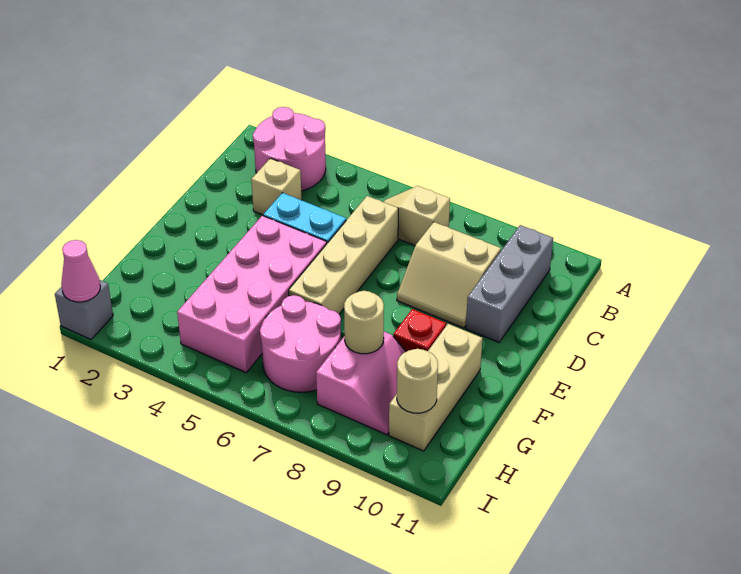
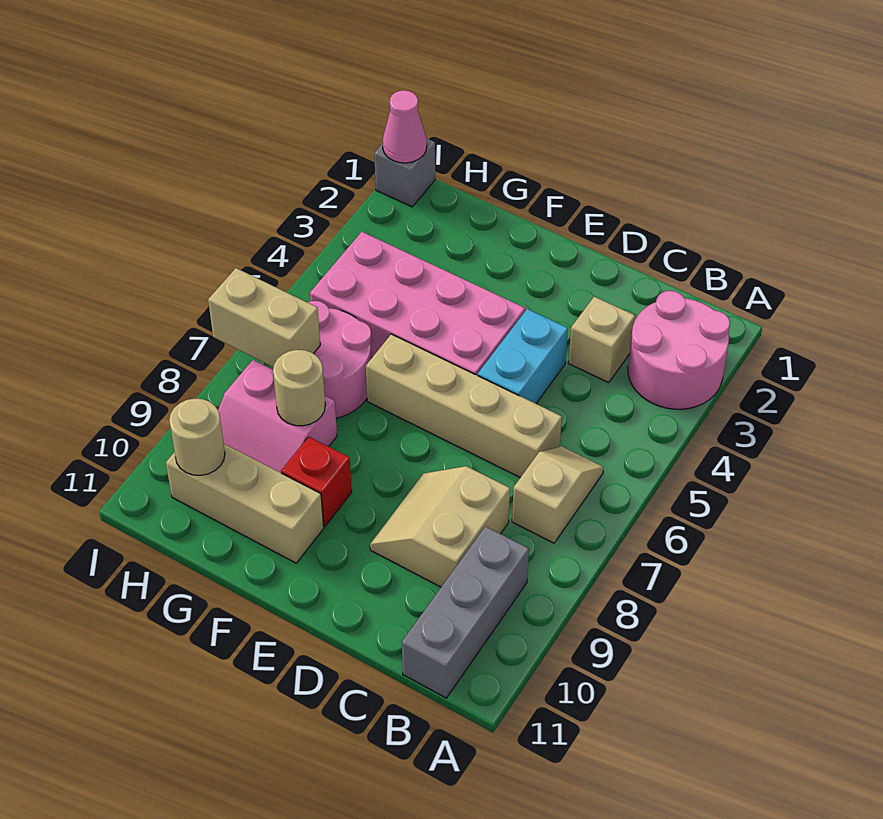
grey brick B10:D10 level 1 -> grey brick B9:B11 level 1
none -> tan brick H7:I7 level 2

